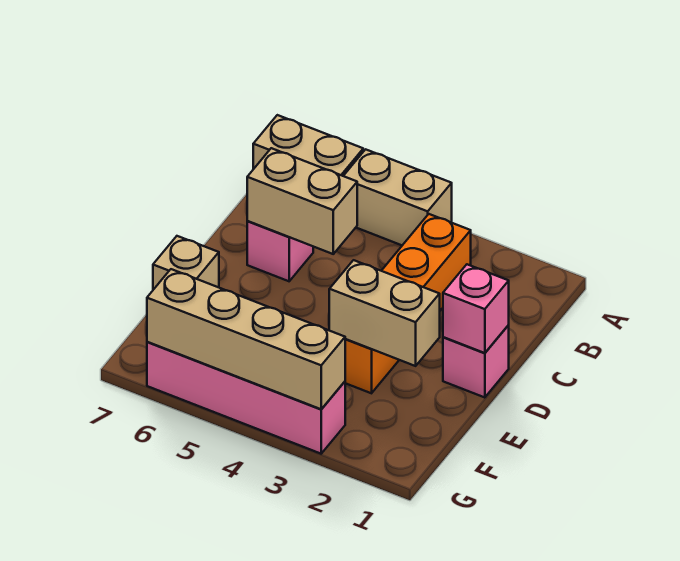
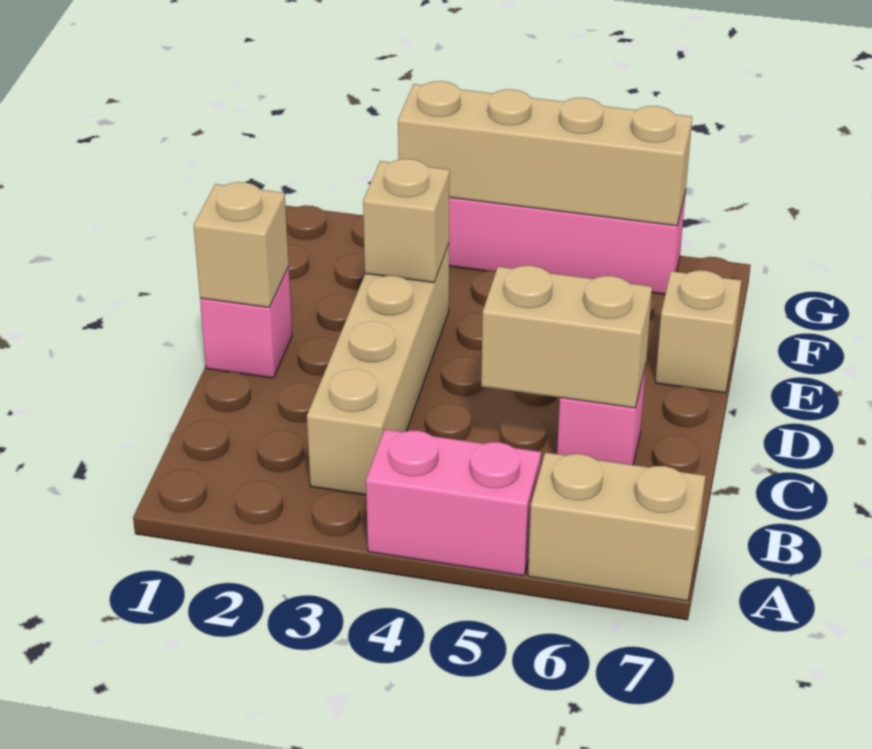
tan brick A4:A5 level 1 -> pink brick A4:A5 level 1
orange brick B3:E3 level 1 -> tan brick B3:E3 level 1
pink brick D1 level 2 -> tan brick D1 level 2
tan brick E2:E3 level 2 -> tan brick E3 level 2

